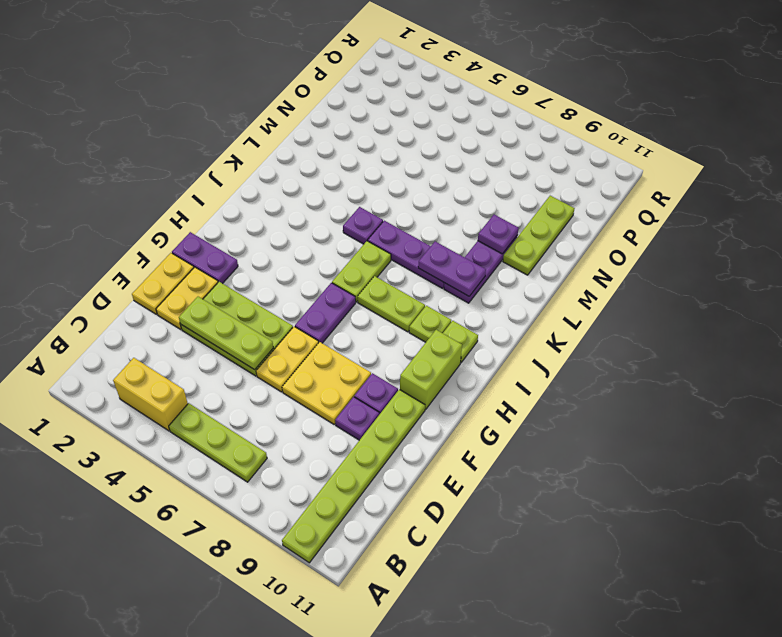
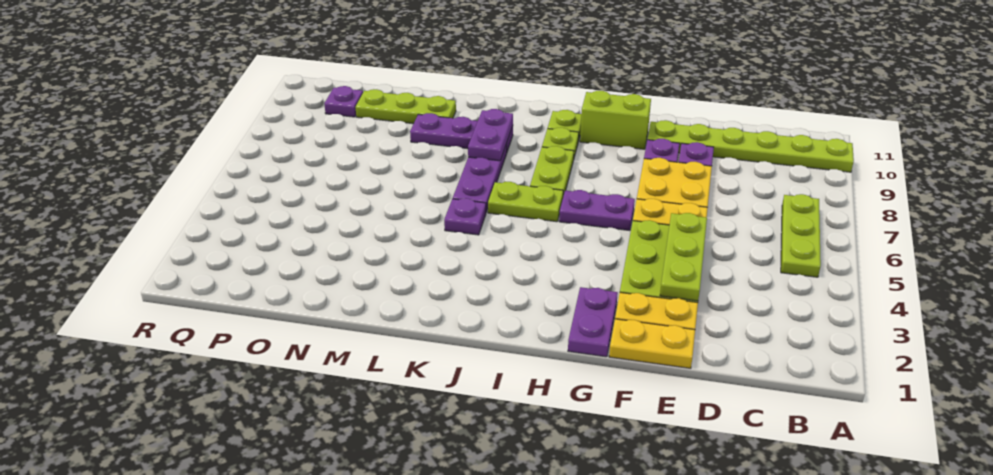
yellow brick B3:B4 level 1 -> none
purple plate M9 level 2 -> purple plate P10 level 1

